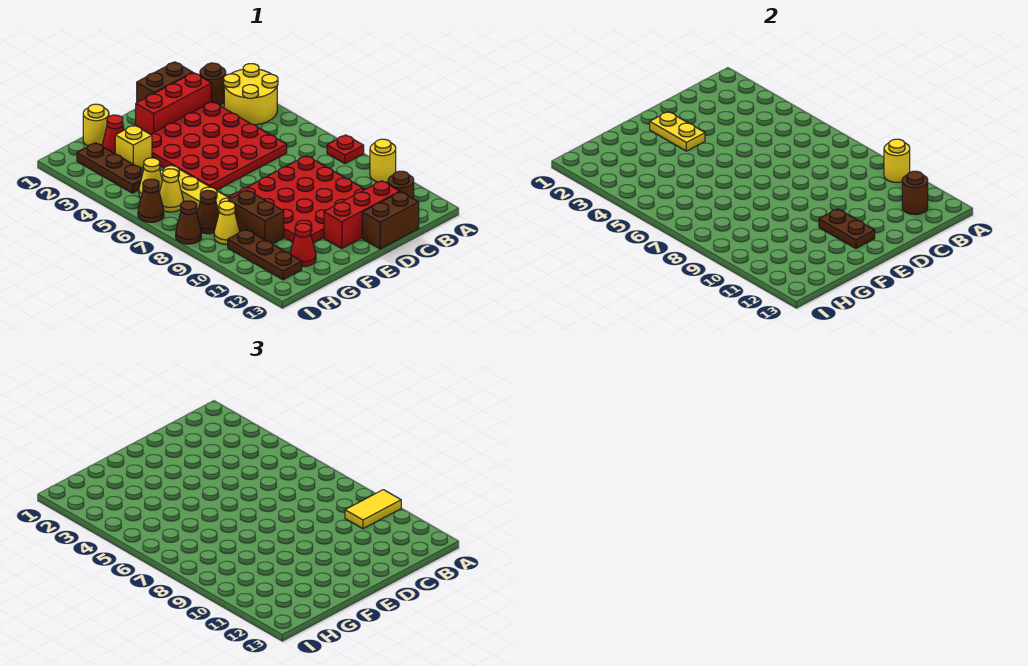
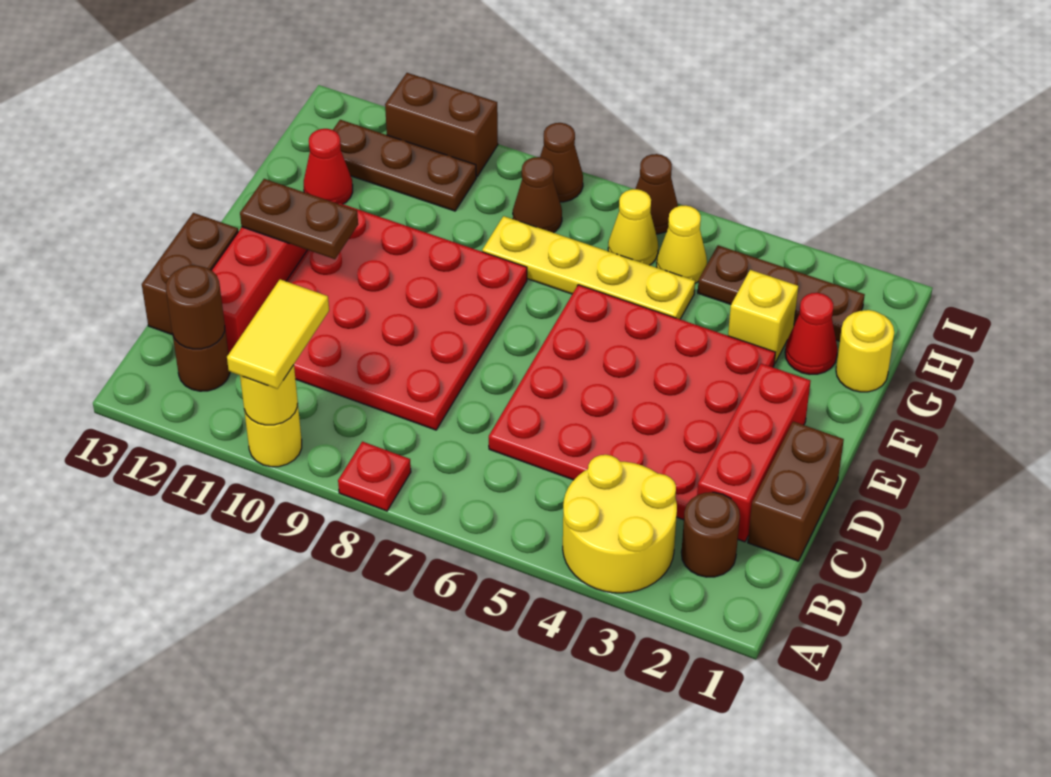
yellow plate E2:E3 level 2 -> none
brown brick G9:G10 level 1 -> brown brick I10:I11 level 1
yellow cone H9 level 1 -> none

